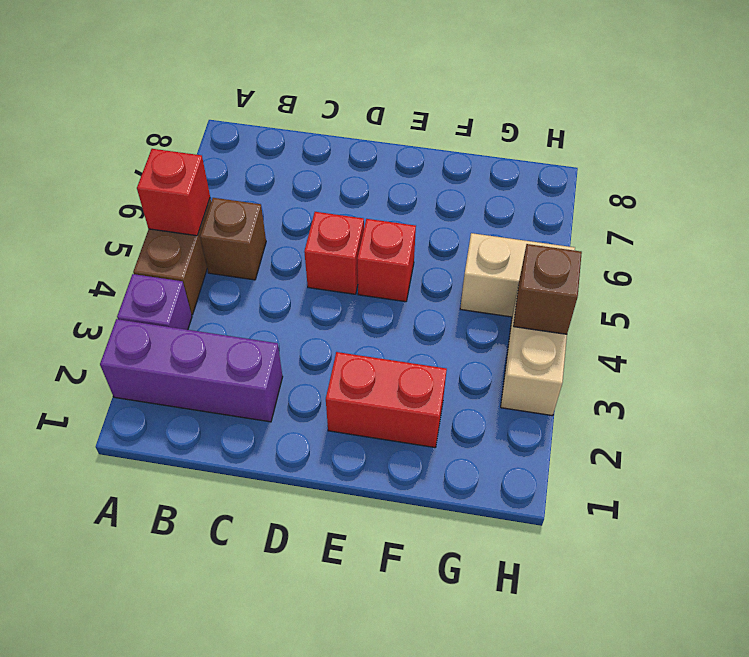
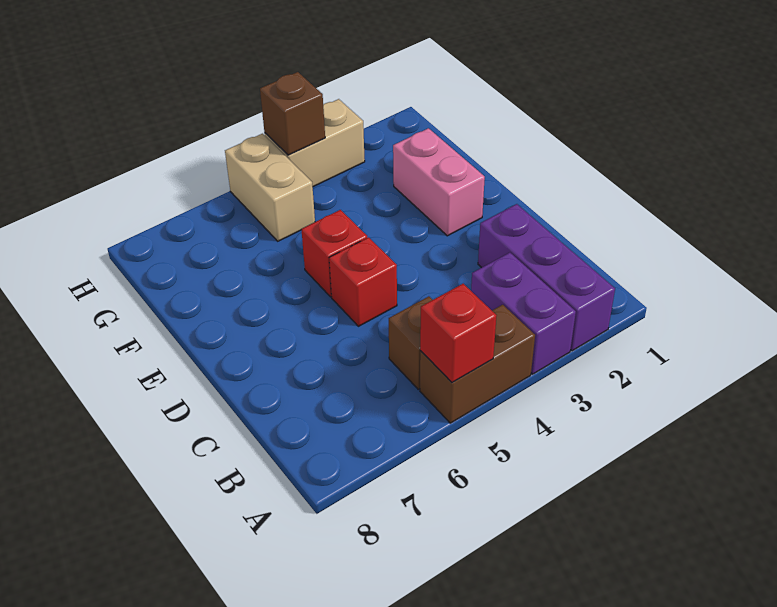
purple brick A3 level 1 -> purple brick A3:B3 level 1
red brick E2:F2 level 1 -> pink brick E2:F2 level 1

